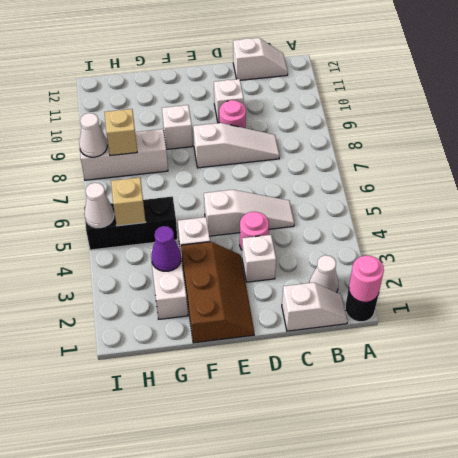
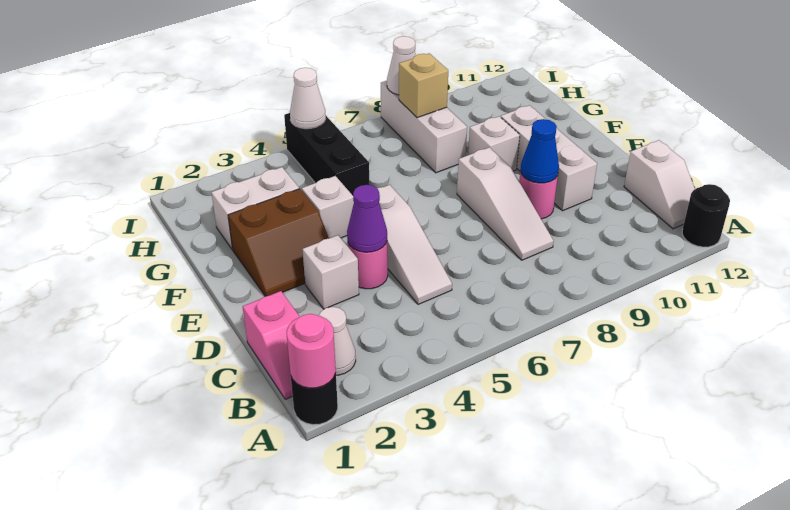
none -> black round brick A12 level 1
white slope B1:C1 level 1 top C -> pink slope B1:C1 level 1 top C
none -> blue cone D9 level 2
white brick D10 level 1 -> white brick D10:F10 level 1
brown slope E1:F3 level 1 top F -> brown slope E2:F3 level 1 top F
purple cone G3 level 2 -> purple cone D4 level 2
tan brick H5 level 2 -> none

